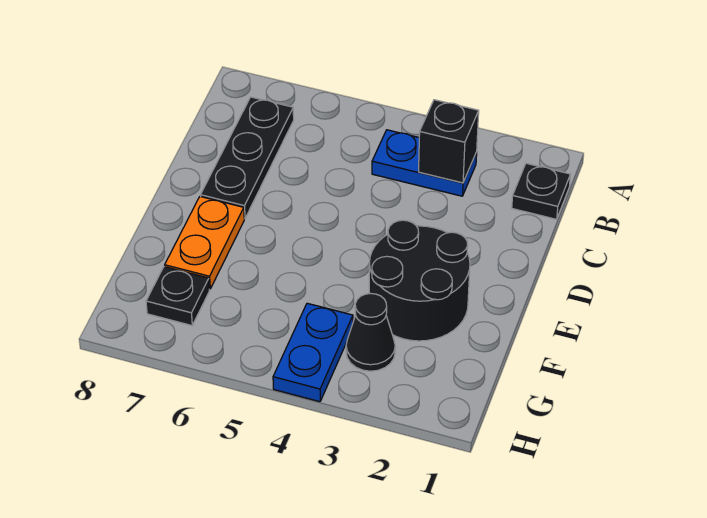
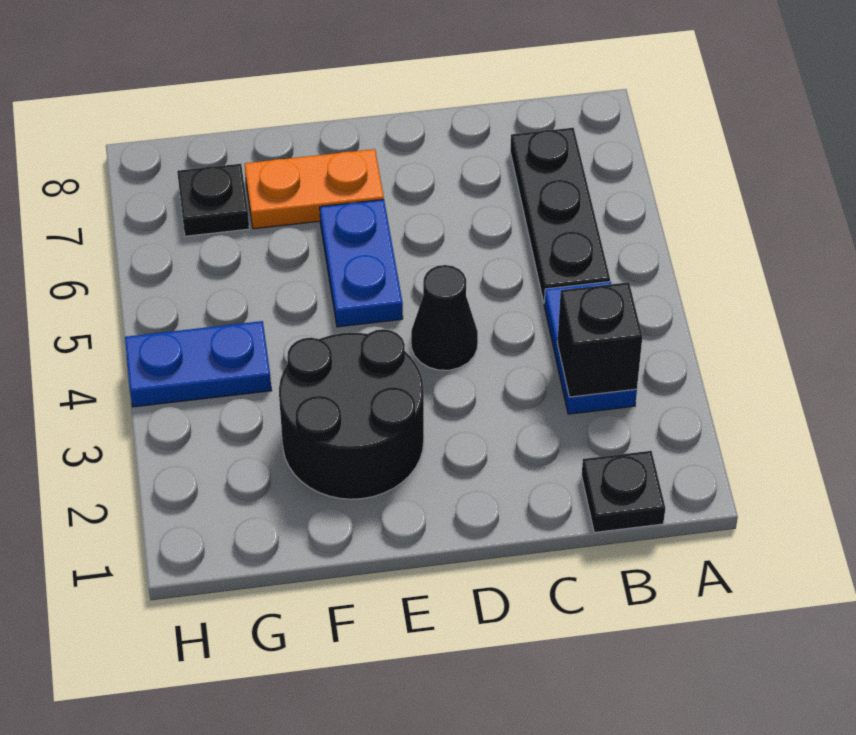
black plate B7:D7 level 1 -> black plate B5:B7 level 1
none -> blue plate E5:E6 level 1
black cone G3 level 1 -> black cone D4 level 1

